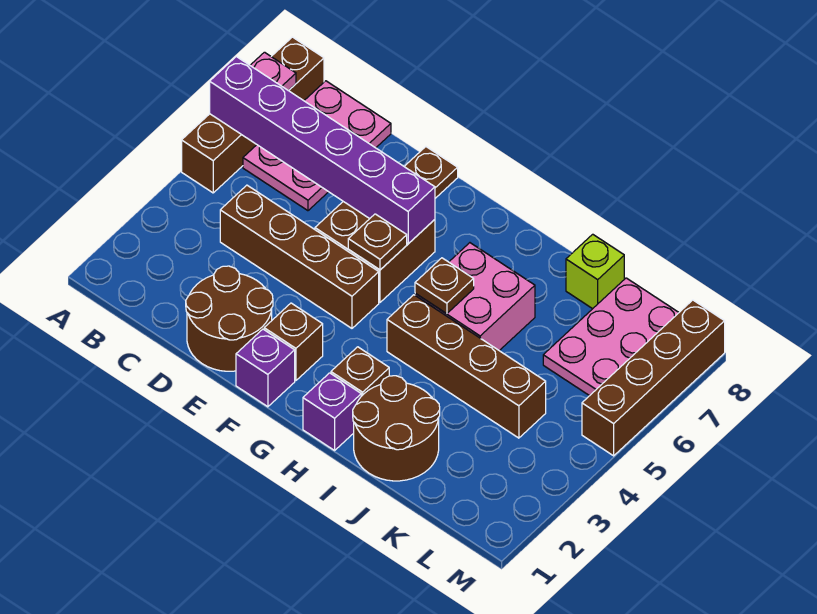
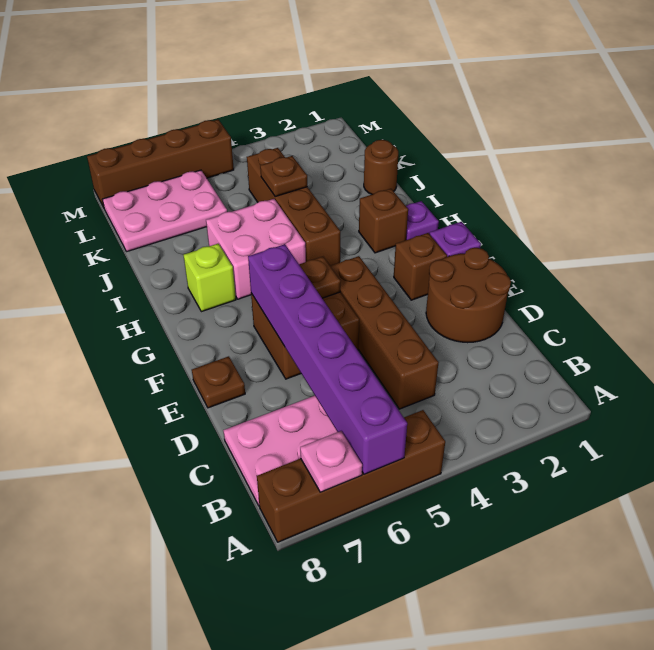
purple brick H1 level 1 -> purple plate H1 level 1
brown plate H5 level 2 -> brown plate J4 level 2
brown round brick I1:J2 level 1 -> brown round brick J1 level 1
lime brick J8 level 1 -> lime brick H7 level 1

